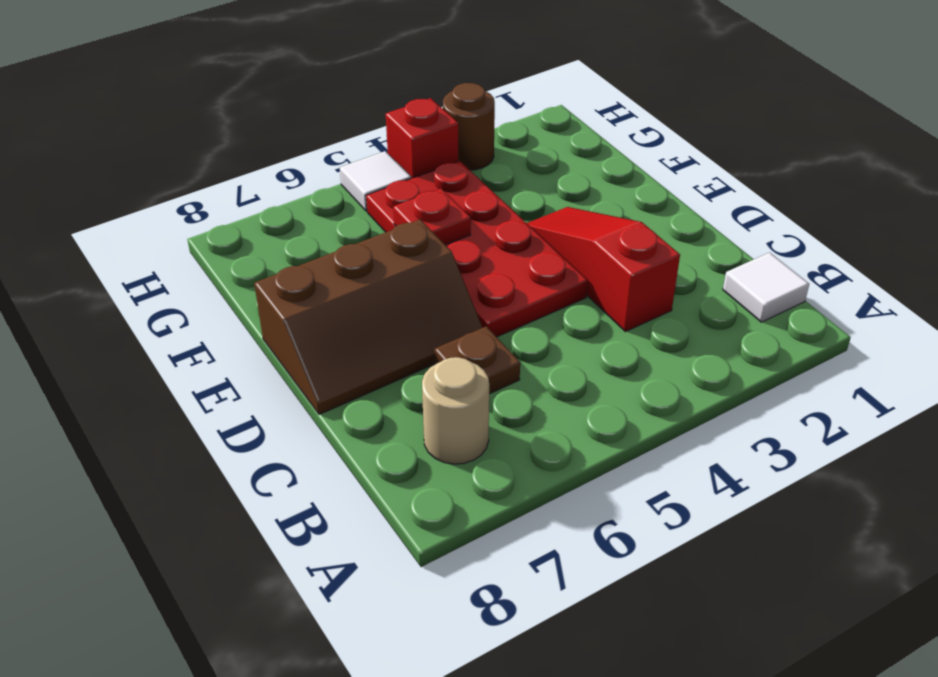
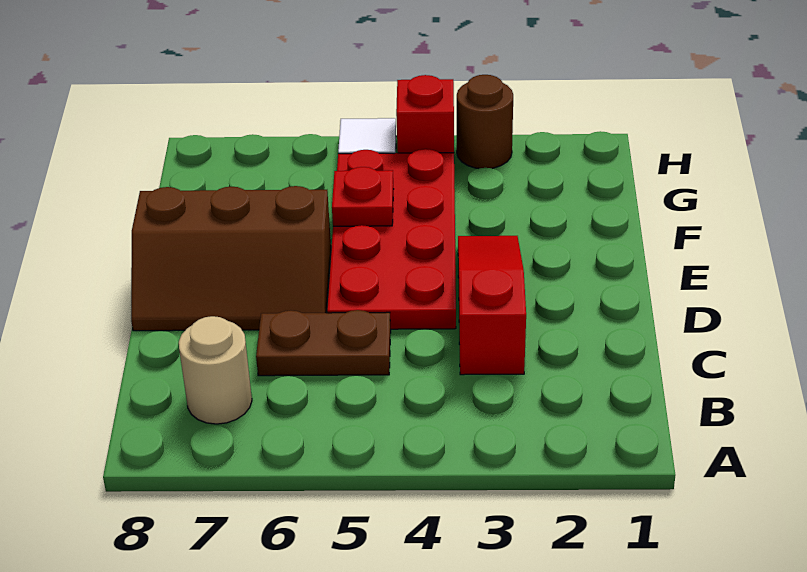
white tile B1 level 1 -> none
brown plate C6 level 1 -> brown plate C5:C6 level 1

